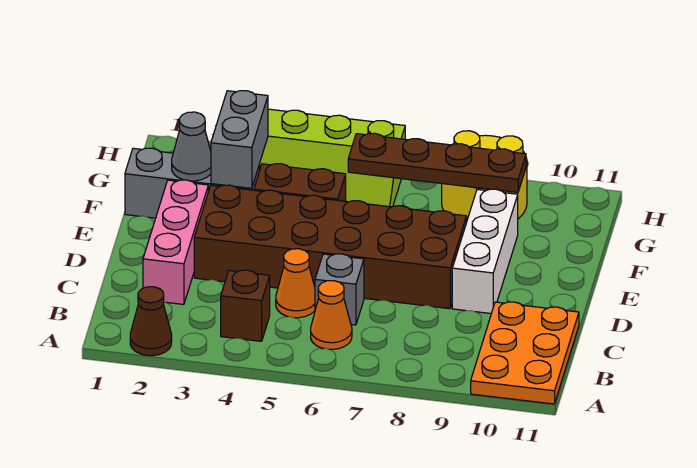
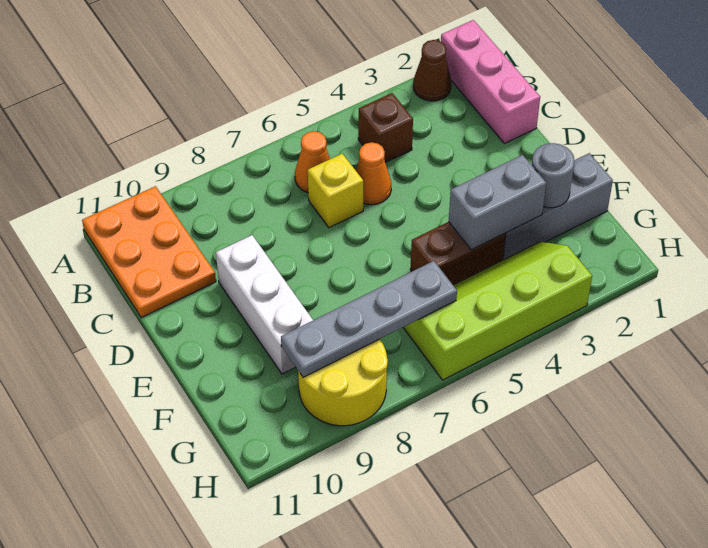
pink brick C2:E2 level 1 -> pink brick A1:C1 level 1
grey brick C6 level 1 -> yellow brick C6 level 1
brown brick D3:E8 level 1 -> none
grey cone F2 level 2 -> grey round brick F2 level 2
grey brick F3:G3 level 2 -> grey brick F3:F4 level 2
brown plate G6:G9 level 2 -> grey plate G6:G9 level 2

